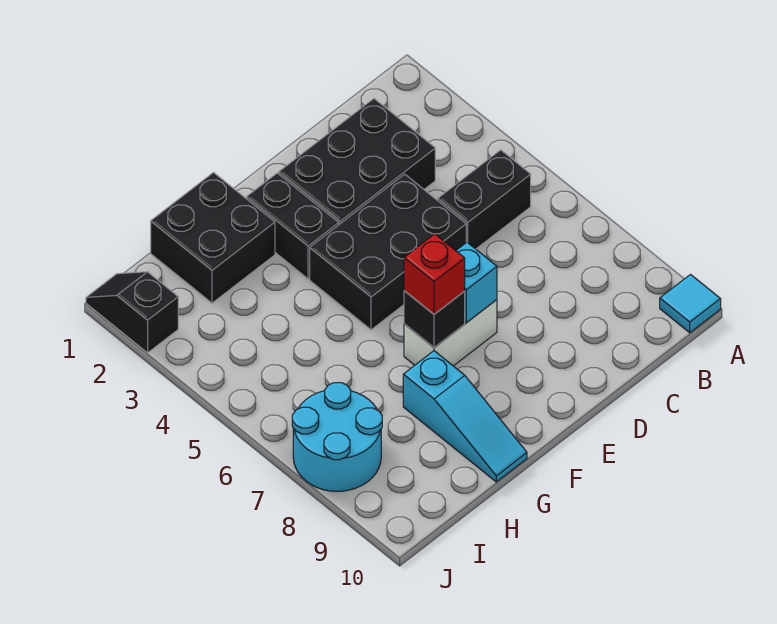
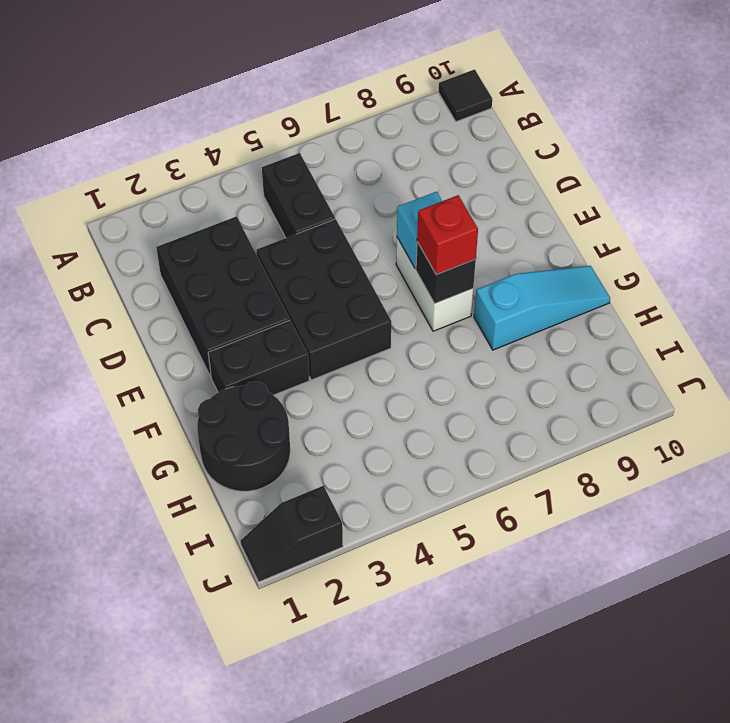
cyan tile A10 level 1 -> black tile A10 level 1
black brick G1:H2 level 1 -> black round brick G1:H2 level 1
cyan round brick I7:J8 level 1 -> none

